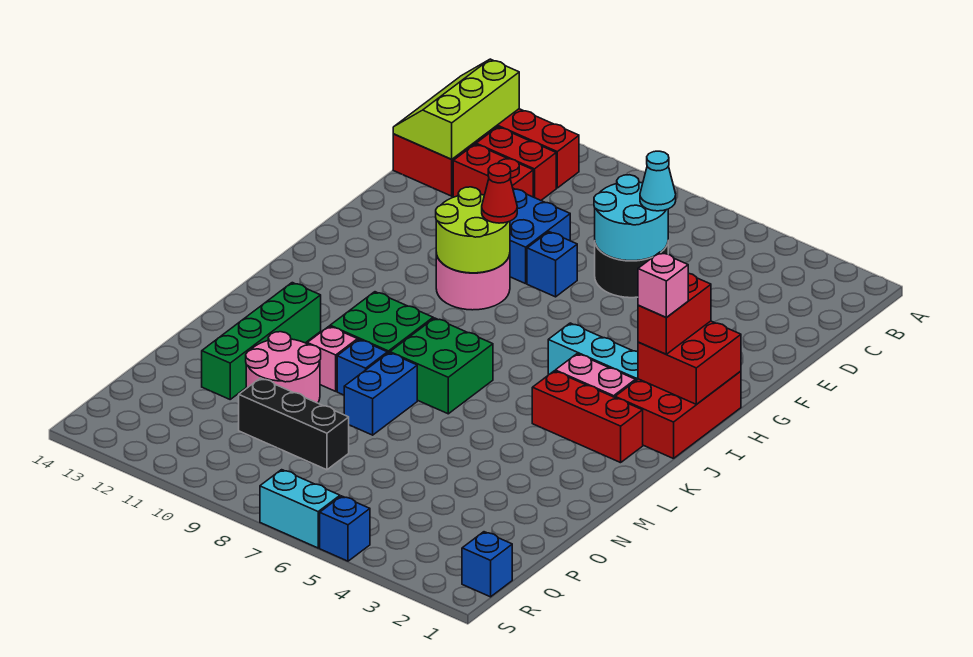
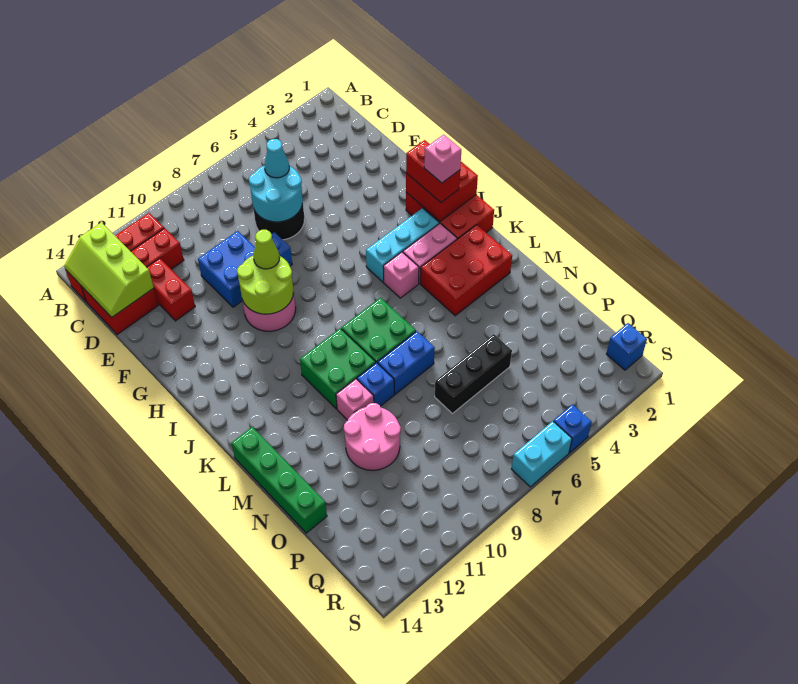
red brick D11:D12 level 1 -> red brick D12:E12 level 1
red cone G9 level 3 -> lime cone G9 level 3
none -> pink brick J5 level 1
red brick K2:K4 level 1 -> red brick K2:L4 level 1
green brick L12:O12 level 1 -> green brick L14:O14 level 1
blue brick M8:N8 level 1 -> blue brick M7:M8 level 1
black brick P8:P10 level 1 -> black brick O5:O7 level 1

